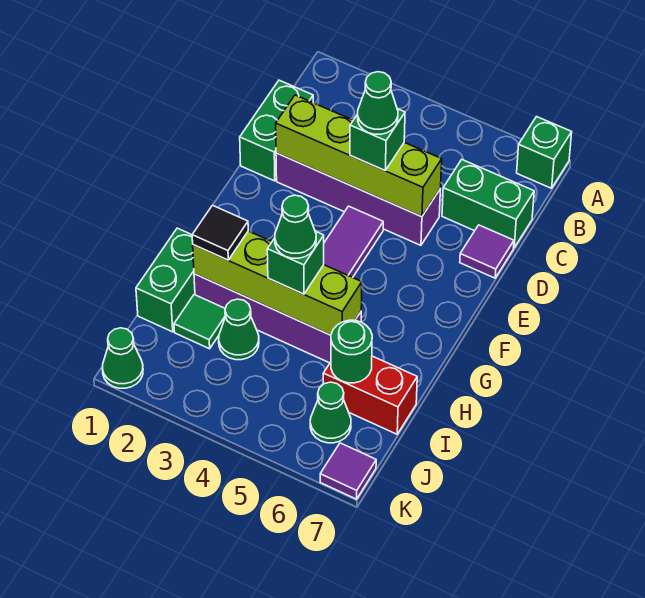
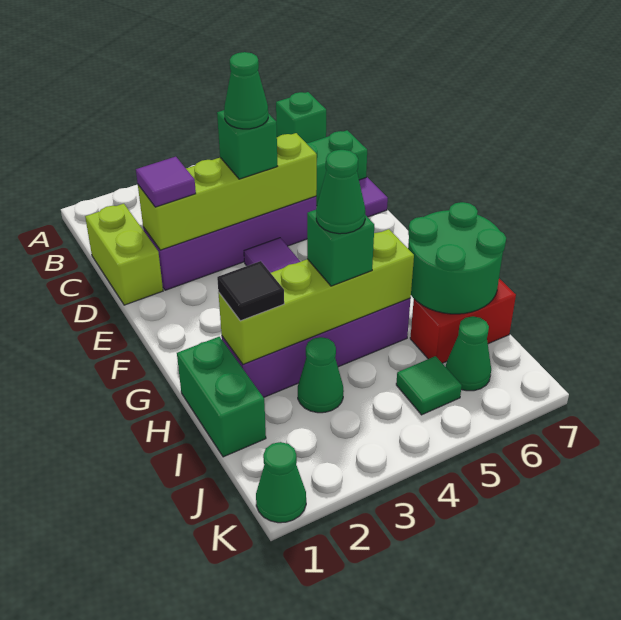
green brick C1:D1 level 1 -> lime brick C1:D1 level 1
green tile I2 level 1 -> green tile J5 level 1
green round brick I6 level 2 -> green round brick H6:I7 level 2
purple tile K7 level 1 -> purple tile D2 level 3

